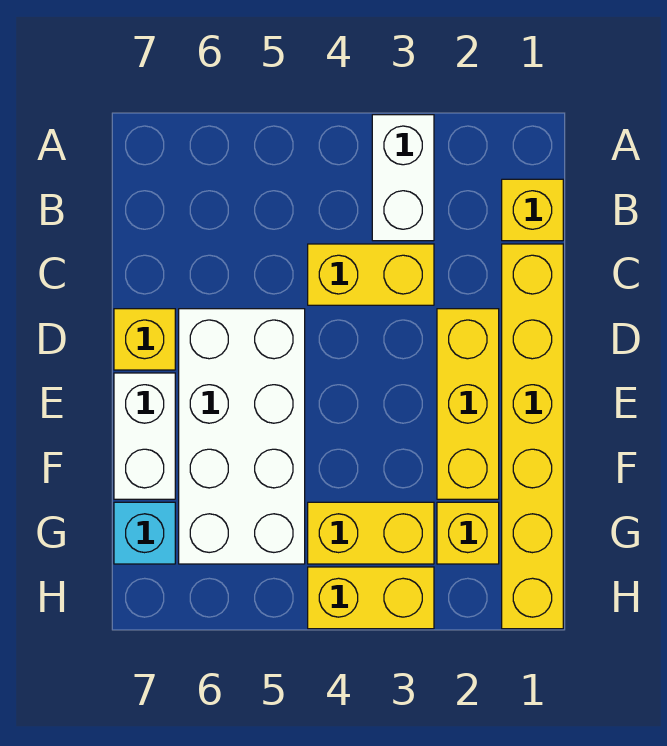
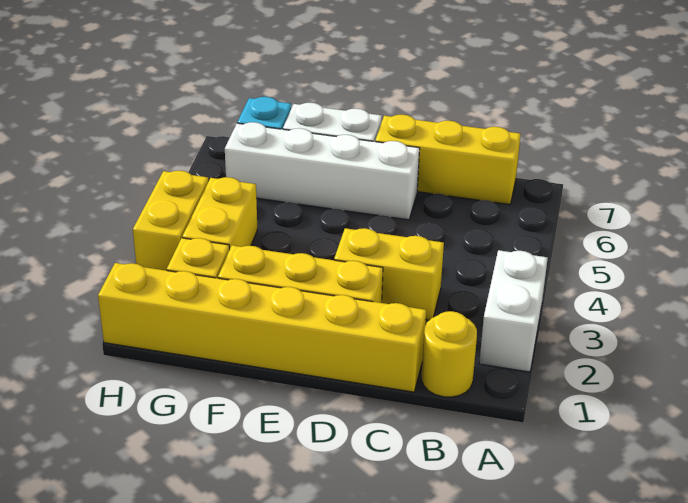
white brick A3:B3 level 1 -> white brick A2:A3 level 1
yellow brick B1 level 1 -> yellow round brick B1 level 1
yellow brick C3:C4 level 1 -> yellow brick C3:D3 level 1
white brick D5:G6 level 1 -> white brick D6:G6 level 1
yellow brick D7 level 1 -> yellow brick B7:D7 level 1

